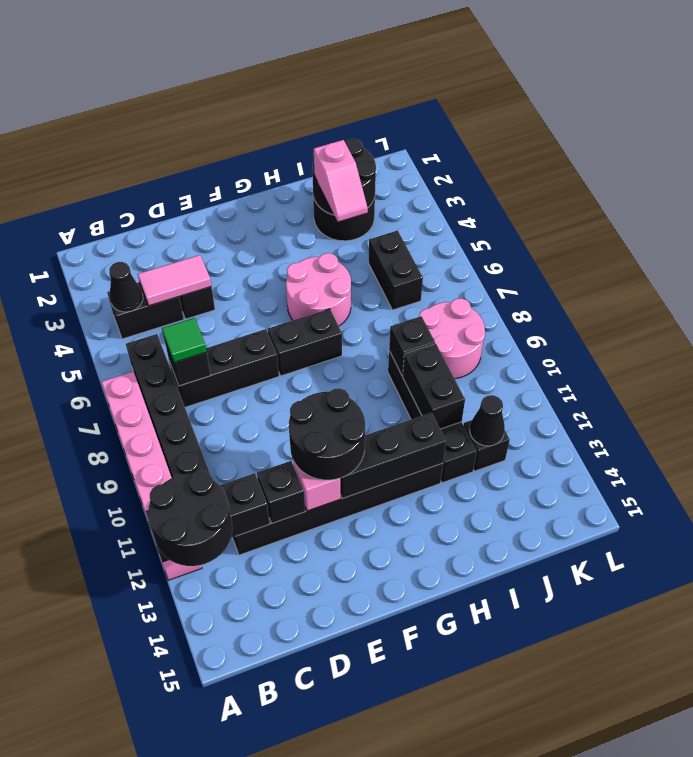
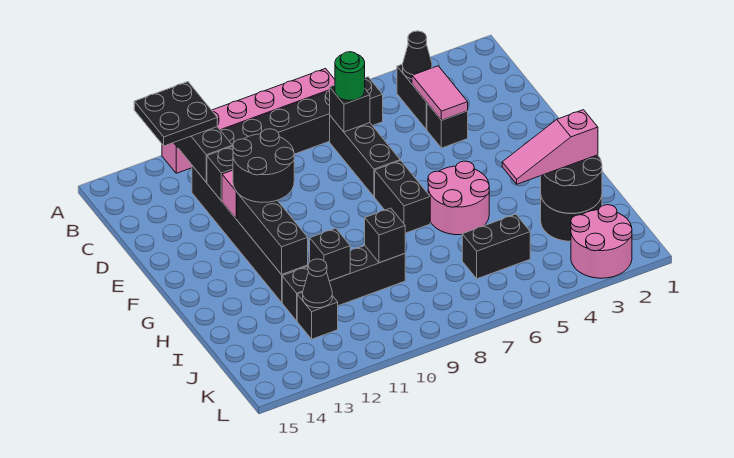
black round brick A12:B13 level 3 -> black plate A12:B13 level 3
green tile C7 level 3 -> green round brick C7 level 3
pink slope I3:I4 level 3 top 3 -> pink slope I2:I4 level 3 top 2
black brick I10:I11 level 2 -> black brick I11 level 2
pink round brick J8:K9 level 1 -> pink round brick K2:L3 level 1

